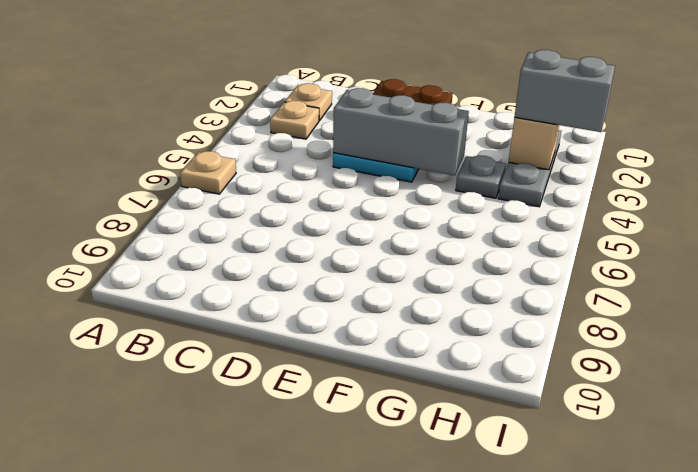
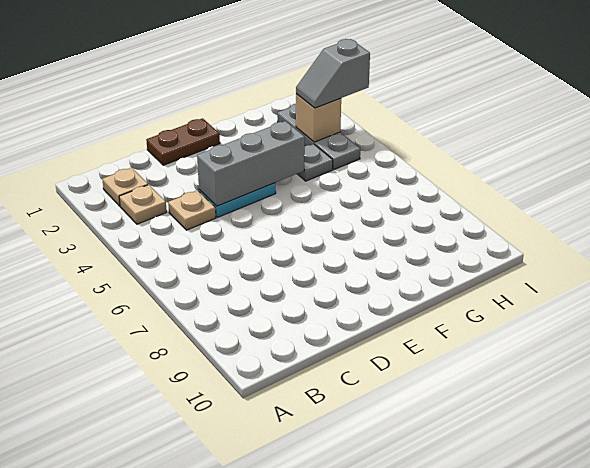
tan plate A6 level 1 -> tan plate C4 level 1
grey brick H3:I3 level 3 -> grey slope H3:I3 level 3 top I

